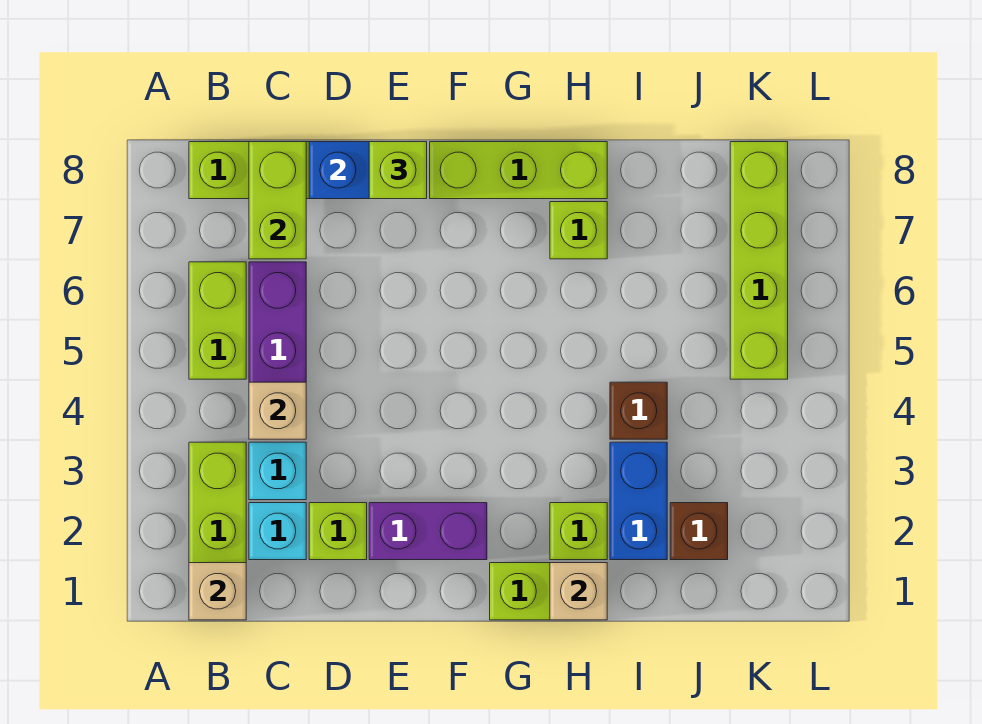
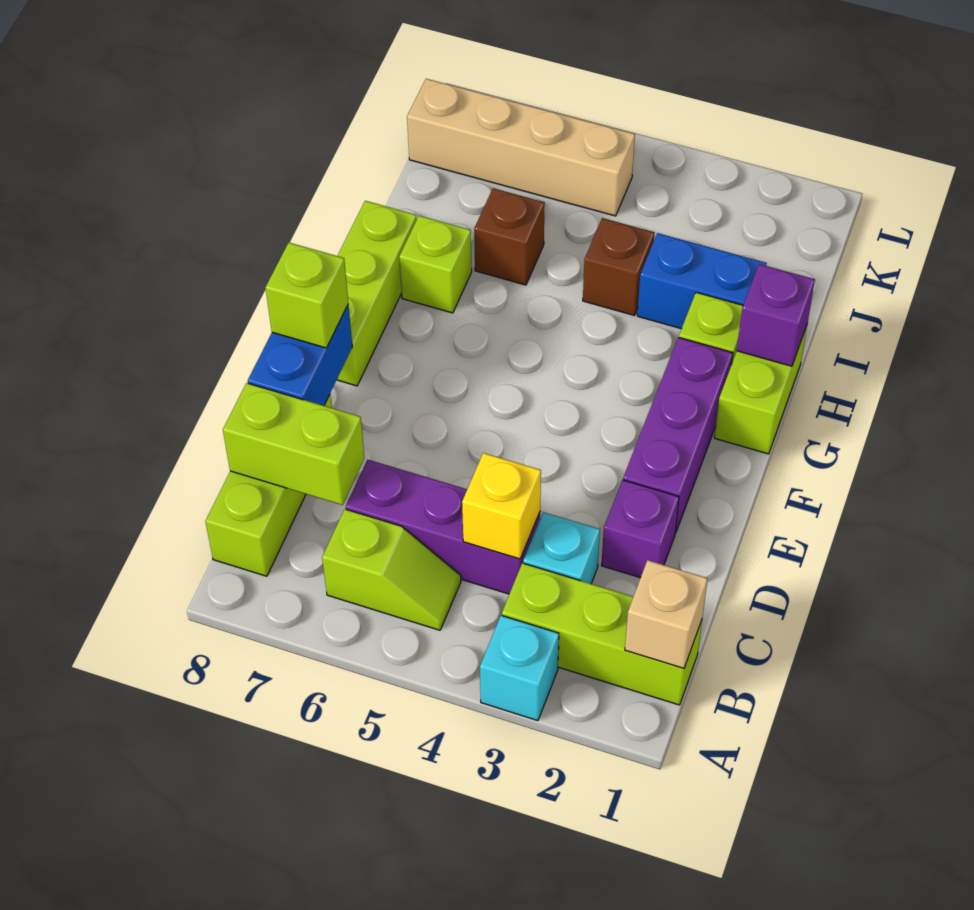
lime brick B5:B6 level 1 -> lime slope B5:B6 level 1 top 6
cyan brick C2 level 1 -> cyan brick A3 level 1
tan brick C4 level 2 -> yellow brick C4 level 2
lime brick D2 level 1 -> purple brick D2 level 1
purple brick E2:F2 level 1 -> purple brick E2:G2 level 1
tan brick H1 level 2 -> purple brick H1 level 2
brown brick J2 level 1 -> brown brick I6 level 1
lime brick K5:K8 level 1 -> tan brick K5:K8 level 1

